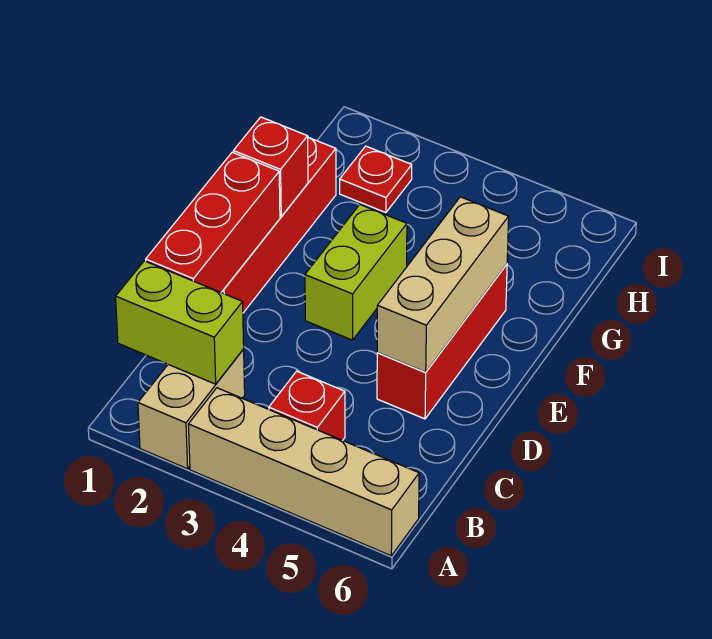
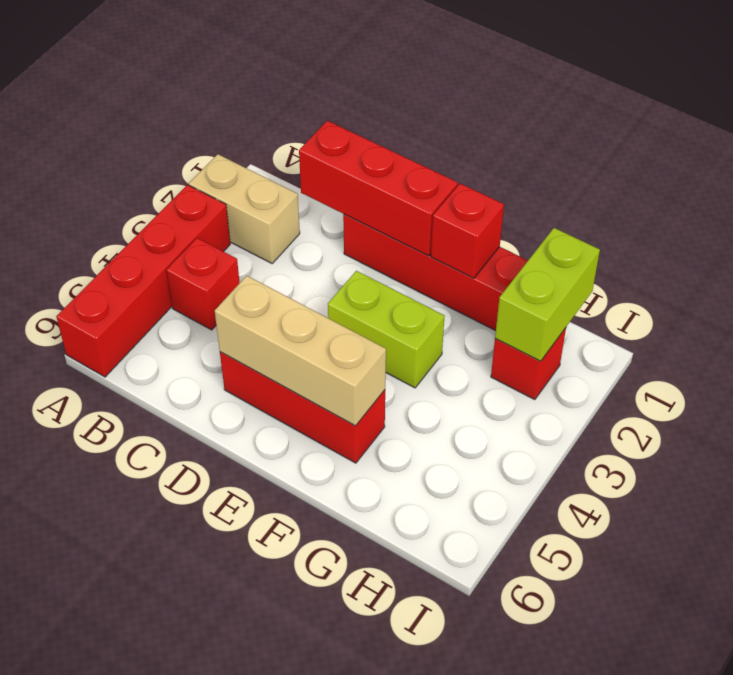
tan brick A3:A6 level 1 -> red brick A3:A6 level 1
lime brick B1:B2 level 2 -> lime brick H1:H2 level 2
red plate H2 level 1 -> red brick H2 level 1

